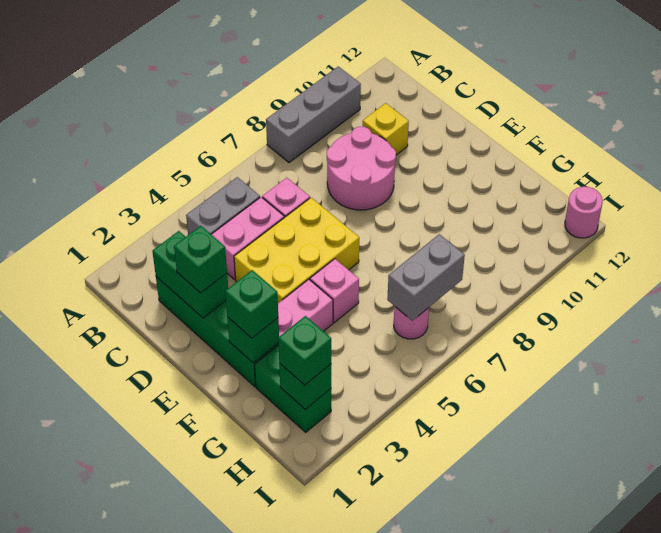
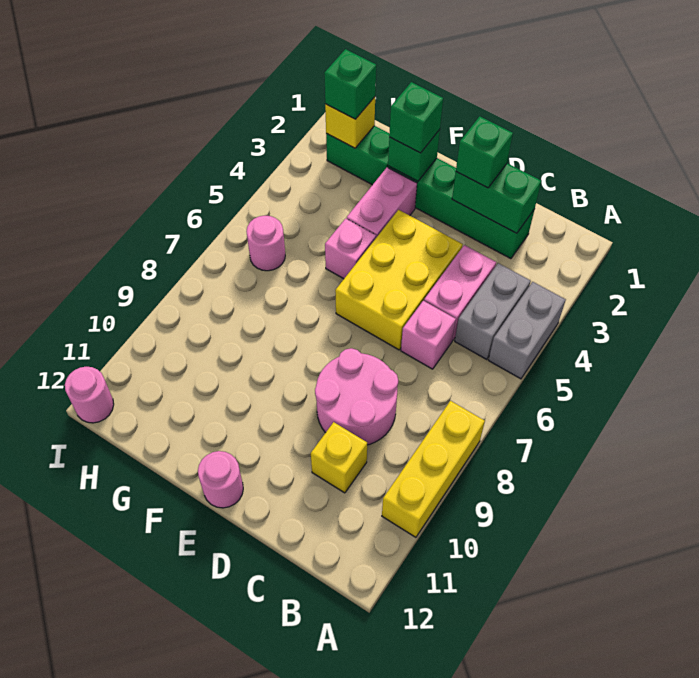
grey brick A8:A10 level 1 -> yellow brick A8:A10 level 1
none -> pink round brick E12 level 1
green brick H2 level 2 -> yellow brick H2 level 2
grey brick H6:H7 level 2 -> grey brick A4:A5 level 1

